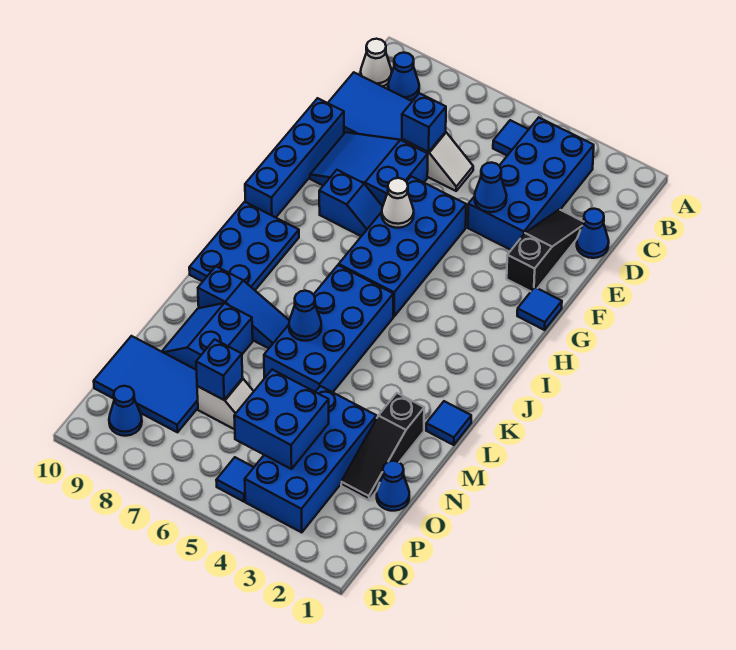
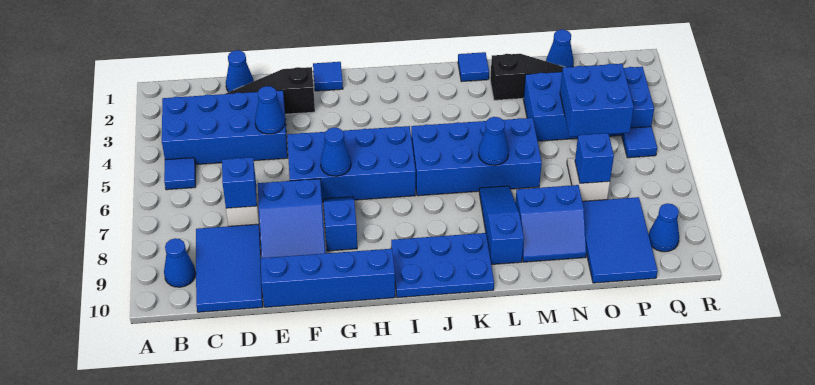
white cone B10 level 1 -> none
white cone G6 level 2 -> blue cone G6 level 2

